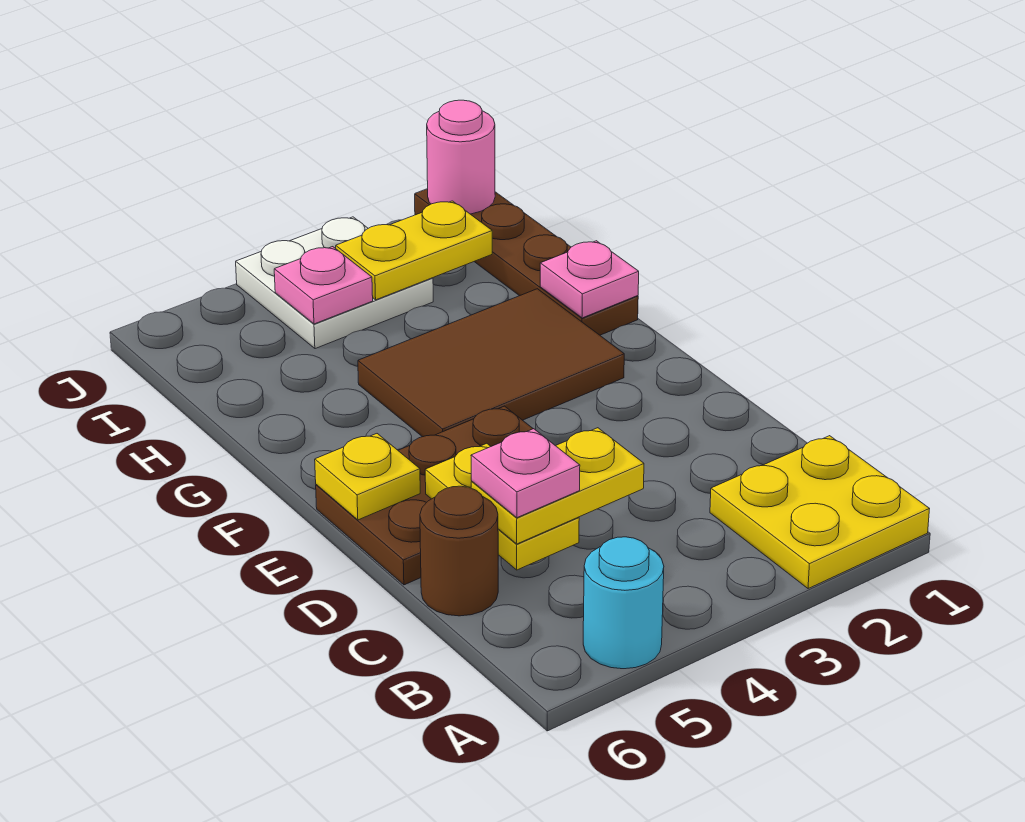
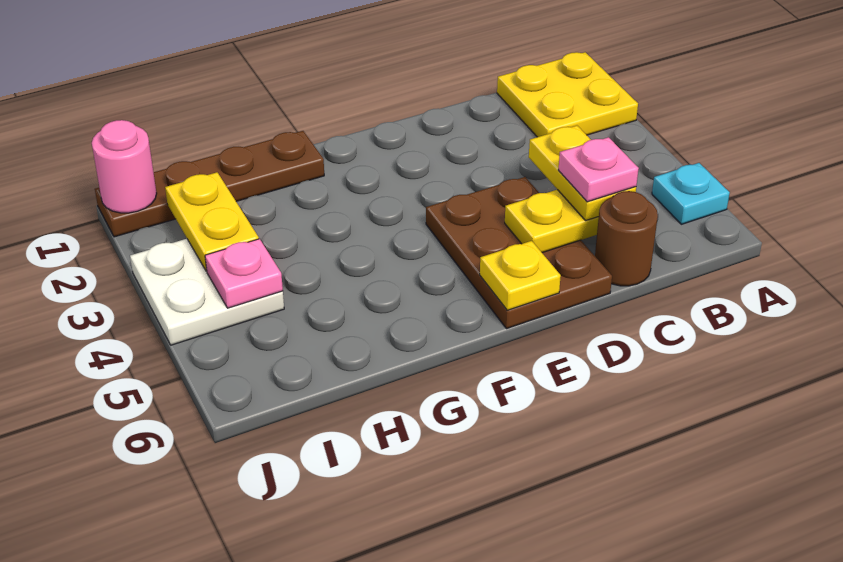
cyan round brick A5 level 1 -> cyan plate A5 level 1
brown tile F2:G4 level 1 -> none
pink plate G1 level 2 -> none

